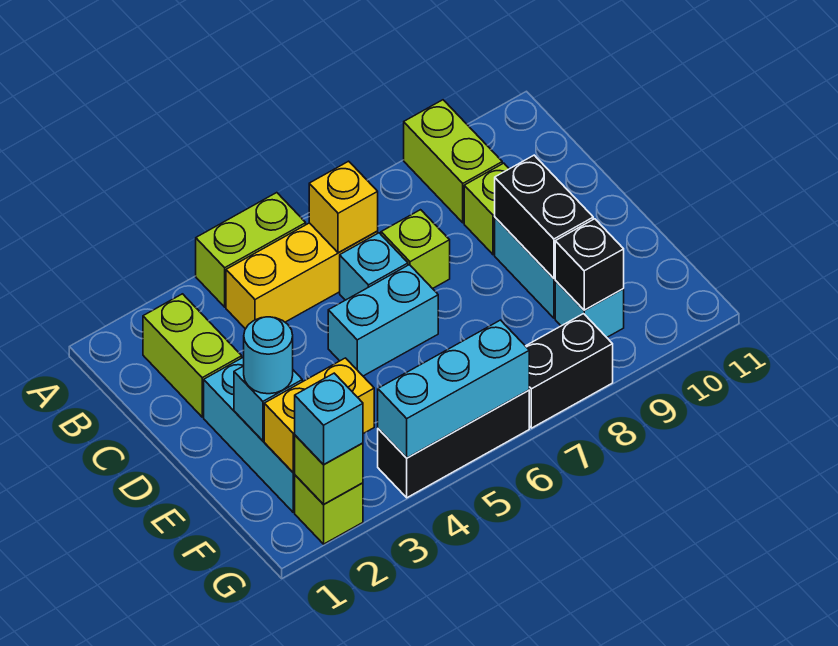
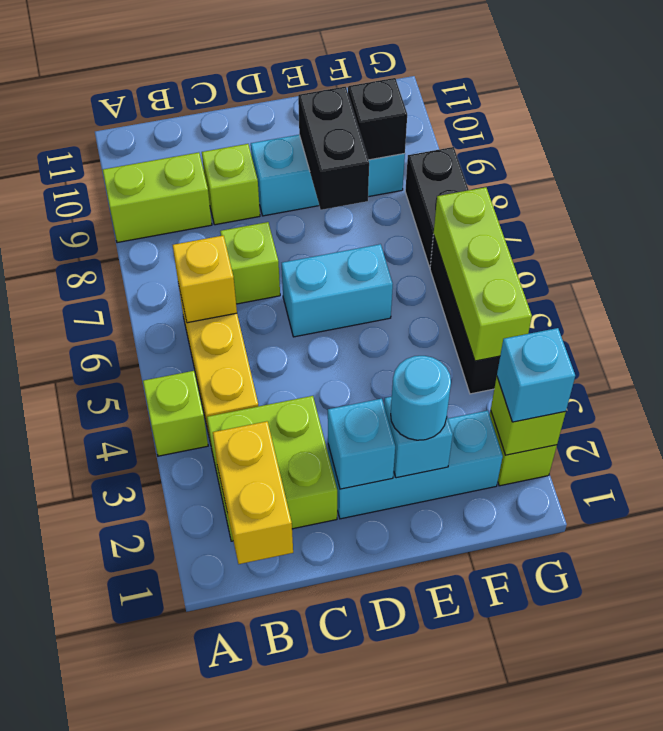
lime brick A4:A5 level 1 -> lime brick A4 level 1
lime brick B2:C2 level 1 -> lime brick B2:C3 level 1
cyan brick C6 level 1 -> cyan brick D2 level 2
cyan brick D5:D6 level 1 -> cyan brick D6:E6 level 1
black brick D9:E9 level 2 -> black brick E8:E9 level 2
yellow brick F2:F3 level 2 -> yellow brick B1:B2 level 2
cyan brick G4:G6 level 2 -> lime brick G4:G6 level 2

